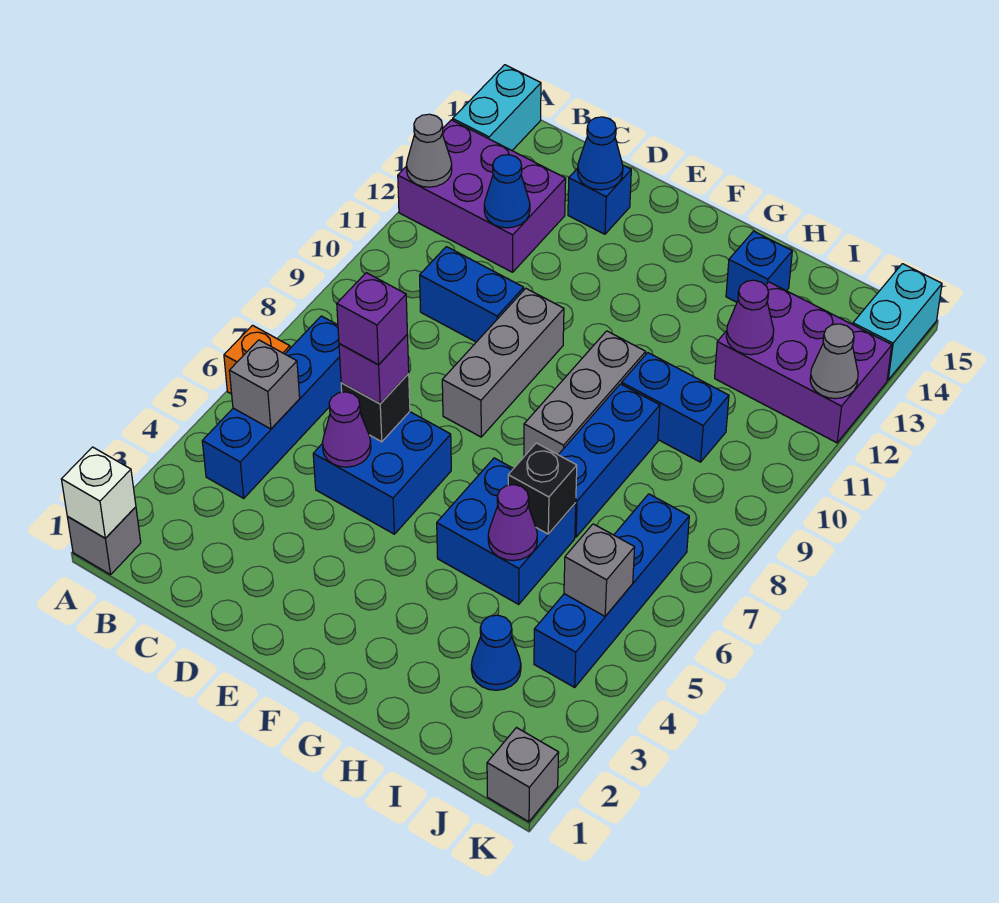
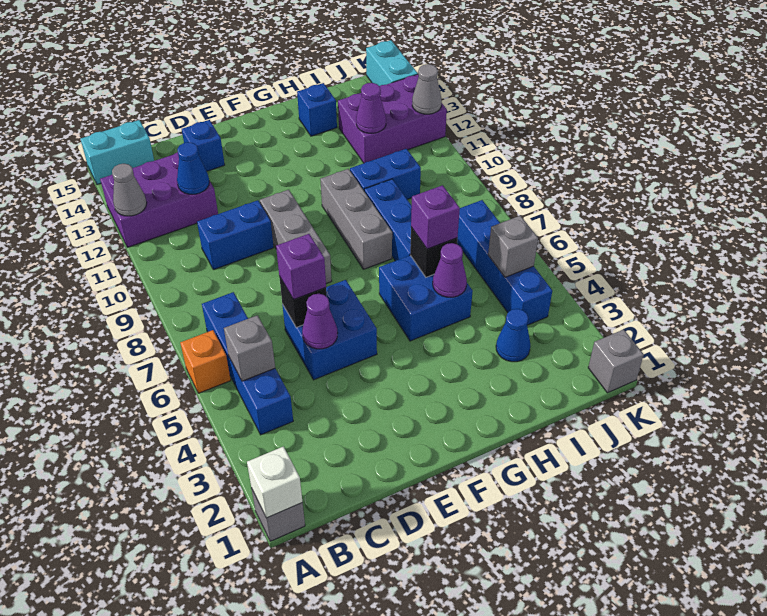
cyan brick A14:A15 level 1 -> cyan brick A15:B15 level 1
purple brick D6 level 4 -> purple brick H6 level 3
blue cone D14 level 2 -> none

